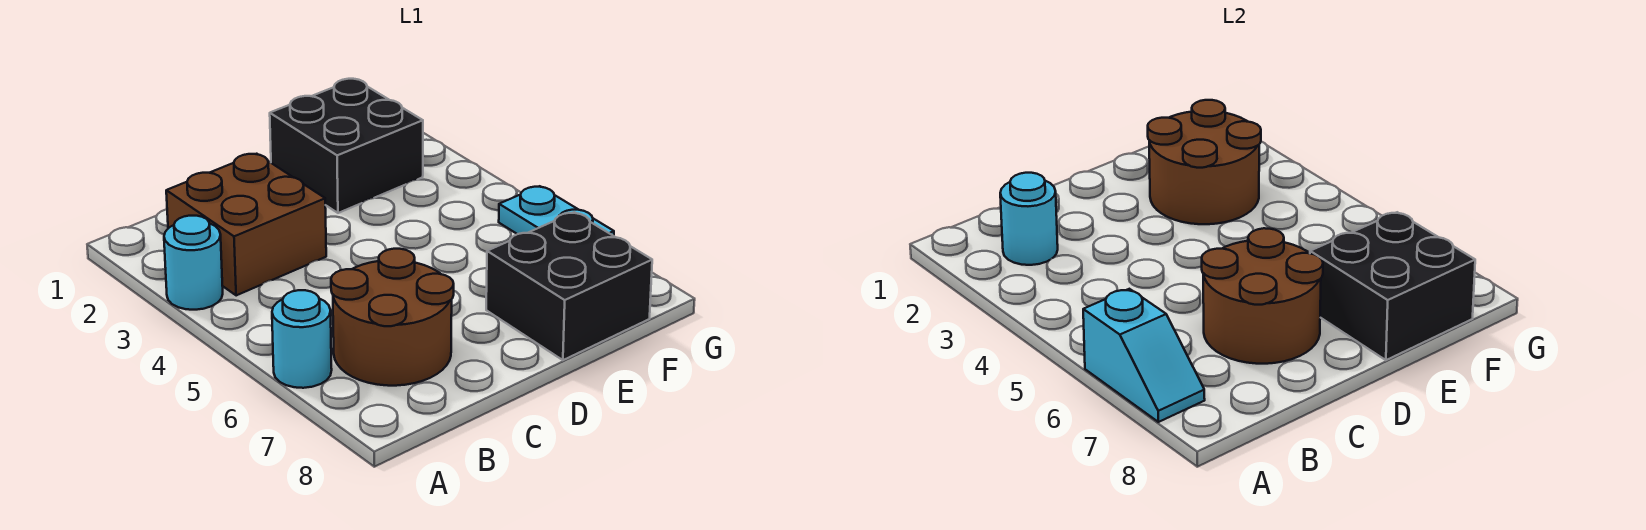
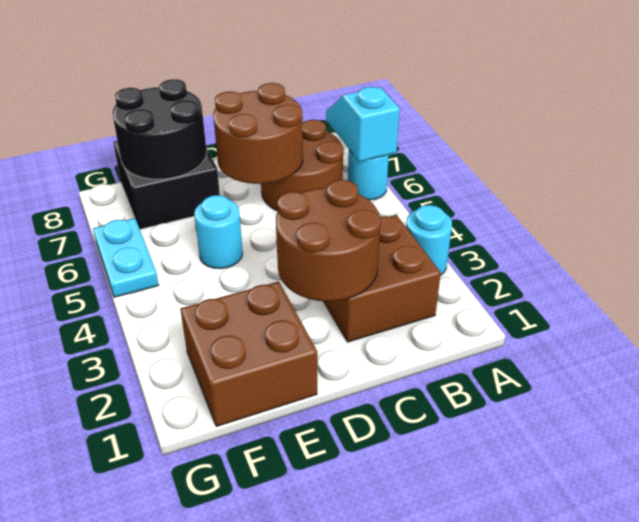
cyan round brick B2 level 2 -> cyan round brick E5 level 1
black brick E1:F2 level 1 -> brown brick E1:F2 level 1
brown round brick E2:F3 level 2 -> brown round brick C2:D3 level 2
black brick E7:F8 level 2 -> black round brick E7:F8 level 2

